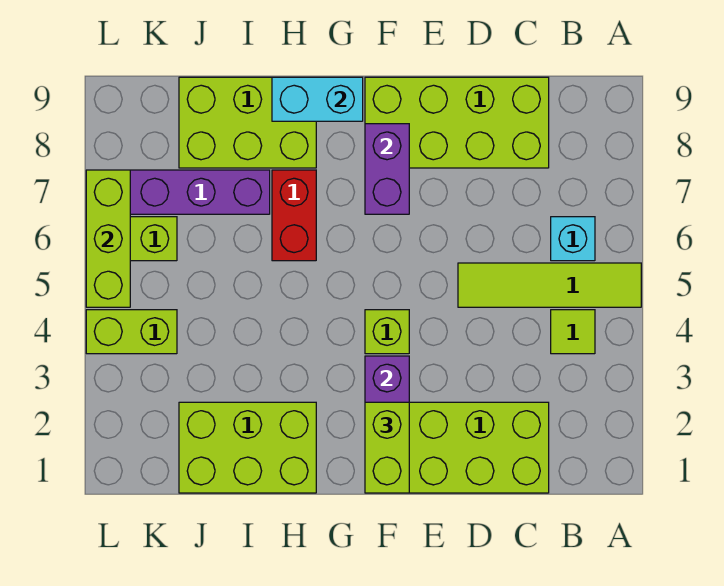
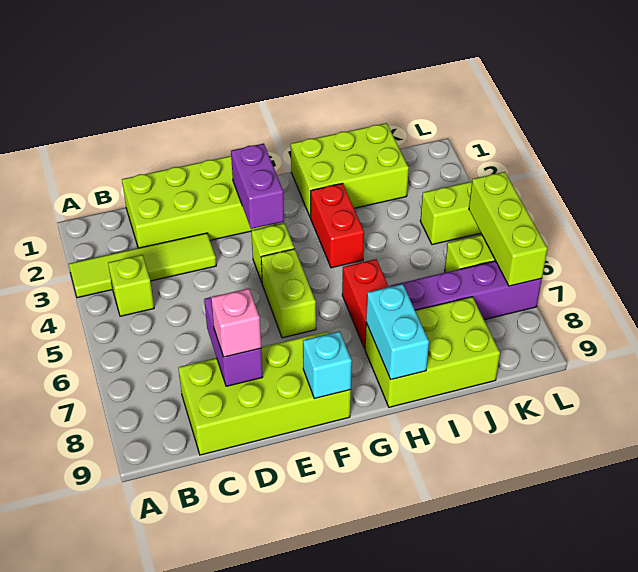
lime tile A5:D5 level 1 -> lime tile A3:D3 level 1
lime tile B4 level 1 -> lime brick B4 level 1
cyan brick B6 level 1 -> cyan brick F9 level 2
none -> pink brick D8 level 3
lime brick F1:F2 level 3 -> lime brick F5:F6 level 1
purple brick F7:F8 level 2 -> purple brick D7:D8 level 2
cyan brick G9:H9 level 2 -> cyan brick H8:H9 level 2
none -> red brick H3:H4 level 1

